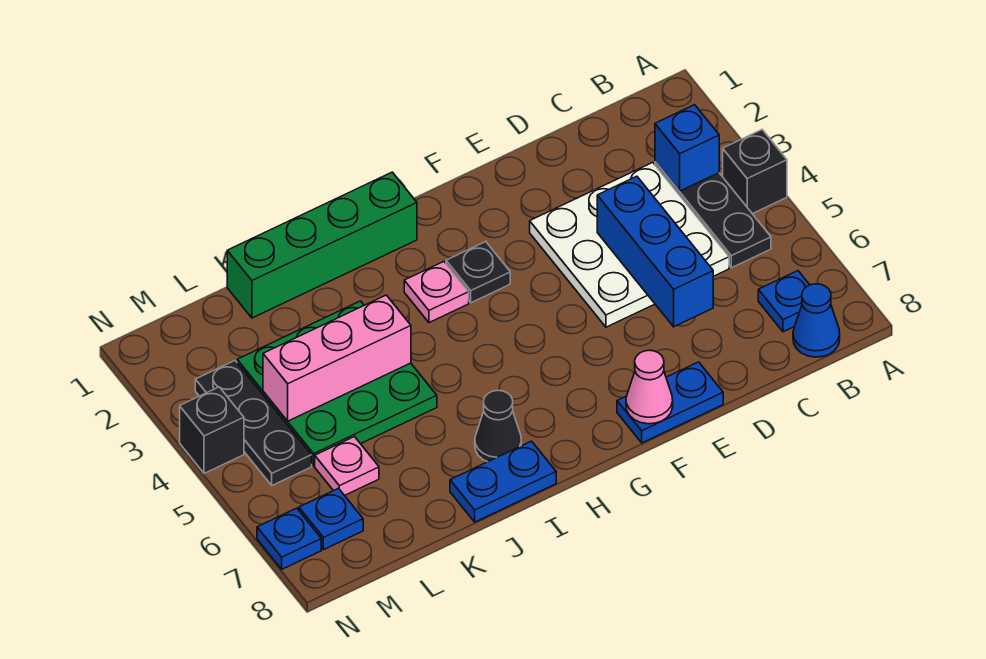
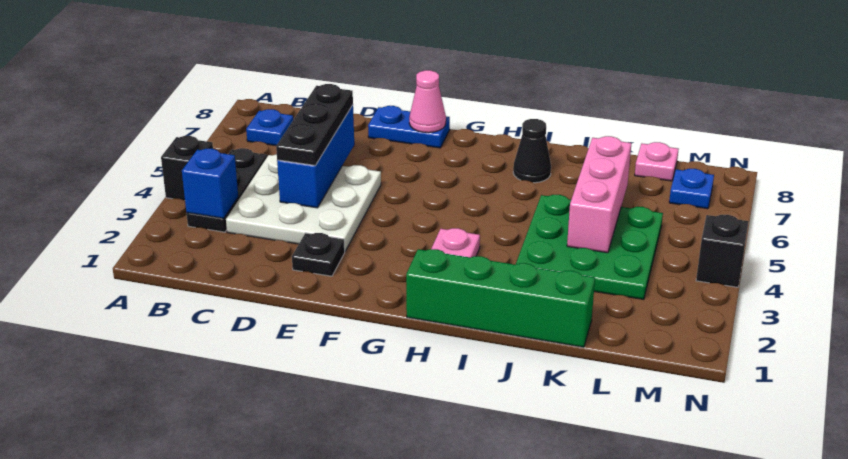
blue cone B8 level 1 -> none
black plate G3 level 1 -> black plate E2 level 1
blue plate I8:J8 level 1 -> none
pink brick J4:L4 level 2 -> pink brick K4:K6 level 2
pink plate L6 level 1 -> pink plate L8 level 1
black plate M3:M5 level 1 -> black plate D4:D6 level 3
blue plate N7 level 1 -> none

